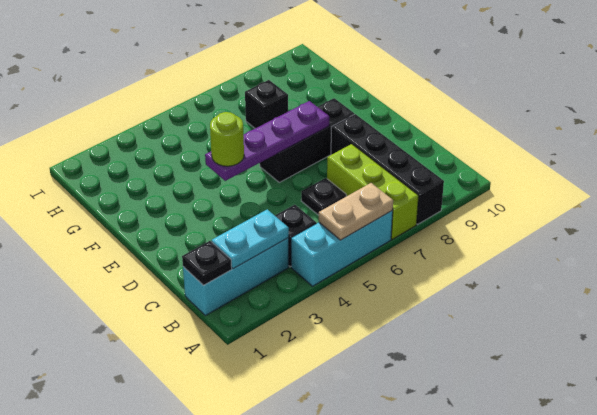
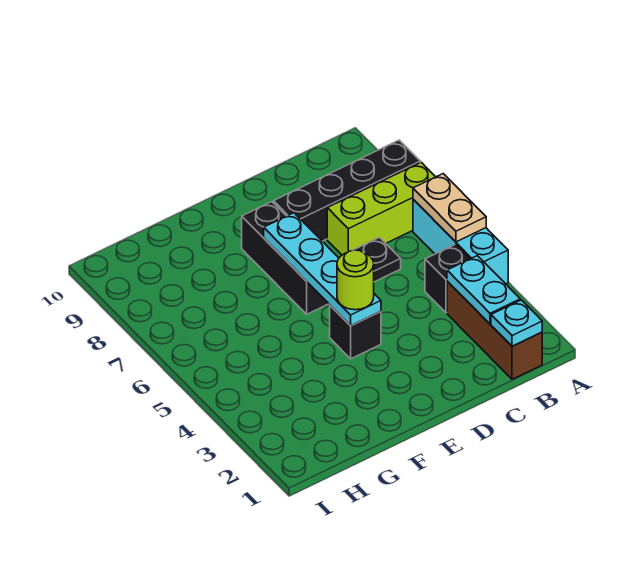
cyan brick B1:B3 level 1 -> brown brick B1:B3 level 1
black plate B1 level 2 -> cyan plate B1 level 2
purple plate E4:E7 level 2 -> cyan plate E4:E7 level 2
black brick G7 level 1 -> black brick E4 level 1

